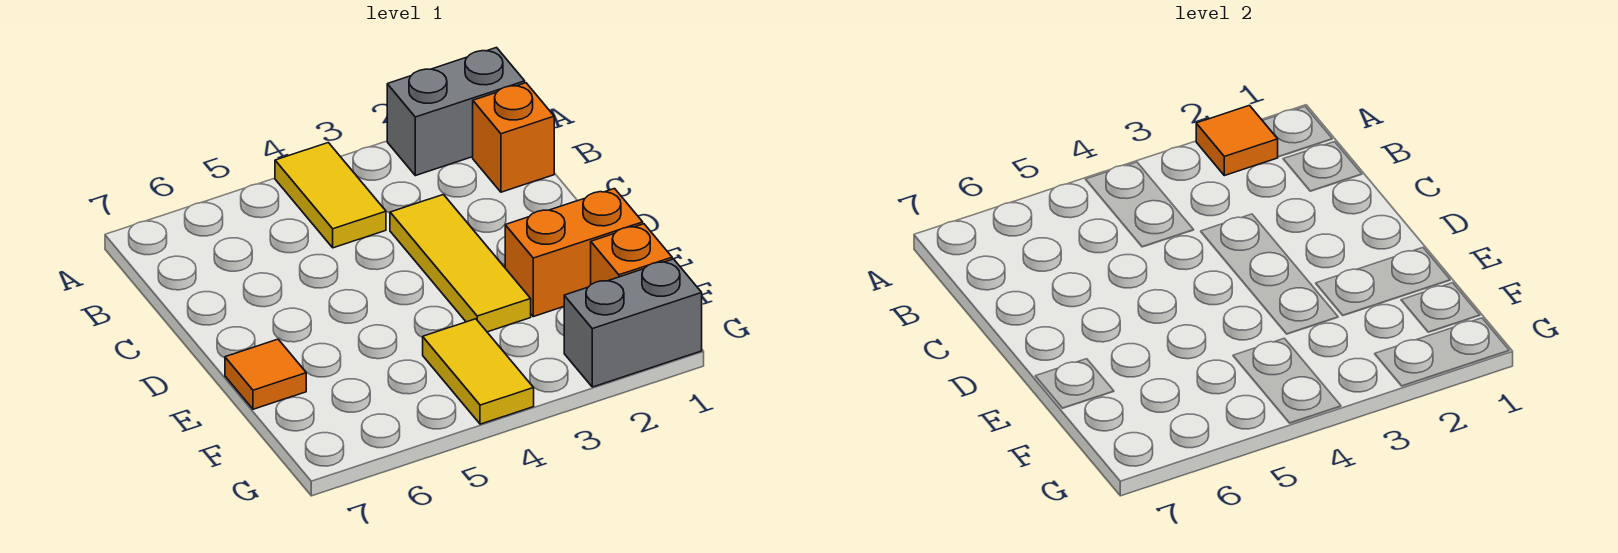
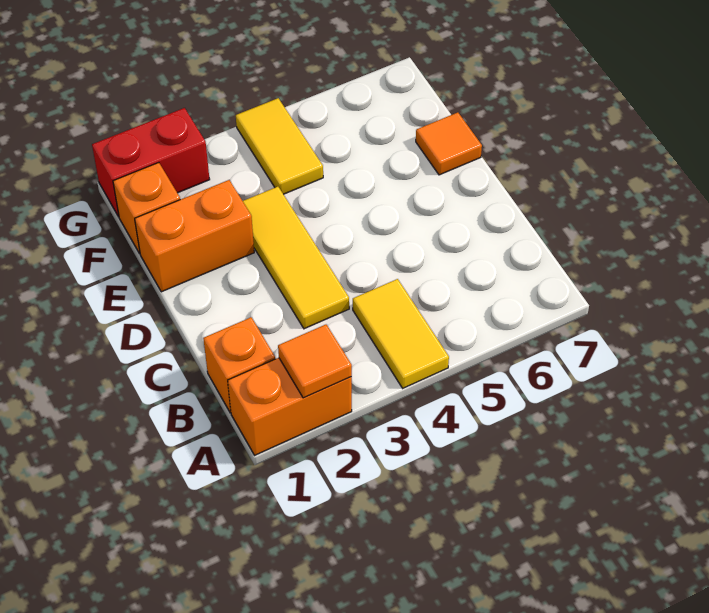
grey brick A1:A2 level 1 -> orange brick A1:A2 level 1
grey brick G1:G2 level 1 -> red brick G1:G2 level 1

